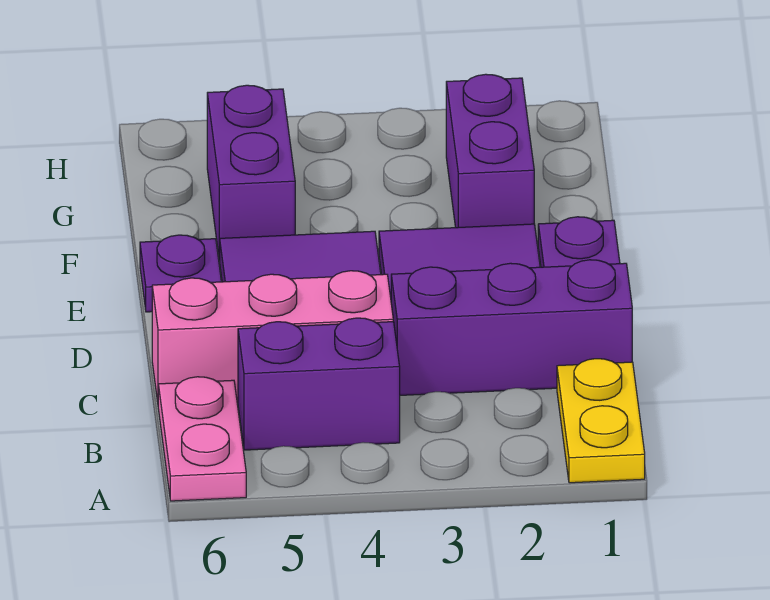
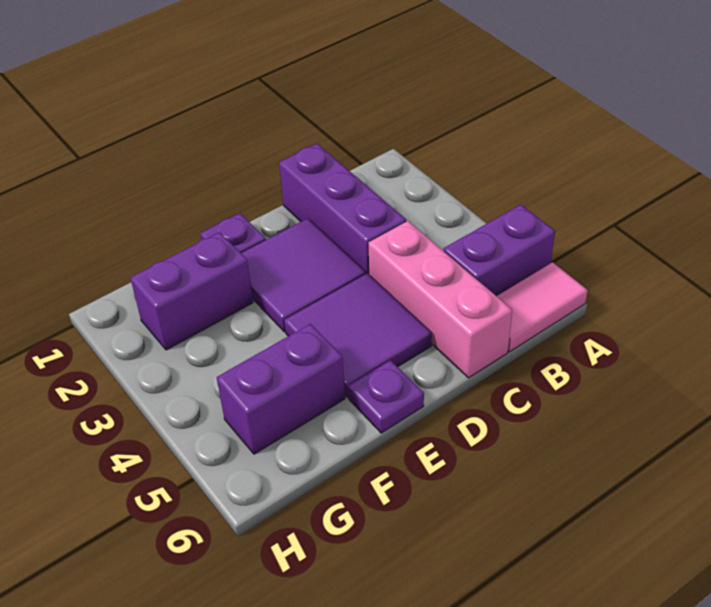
yellow plate A1:B1 level 1 -> none
pink plate A6:B6 level 1 -> pink tile A6:B6 level 1
purple brick B4:B5 level 1 -> purple brick A5:B5 level 1

